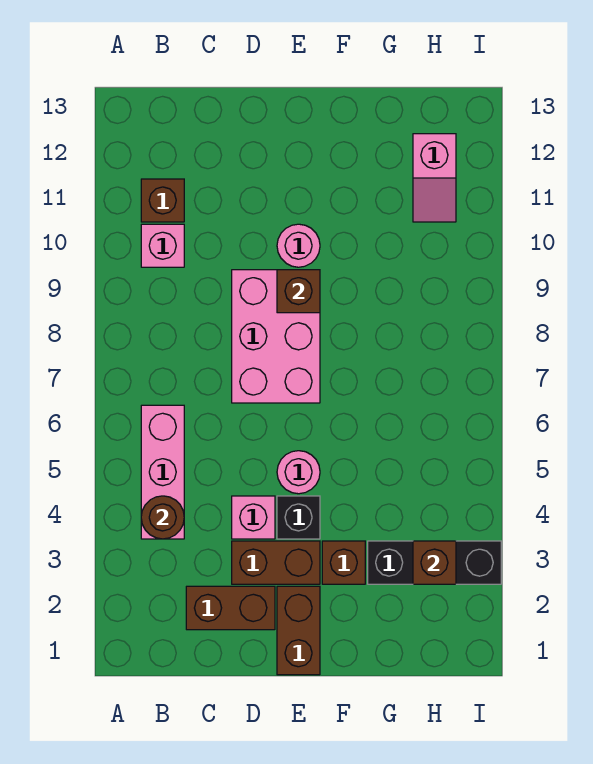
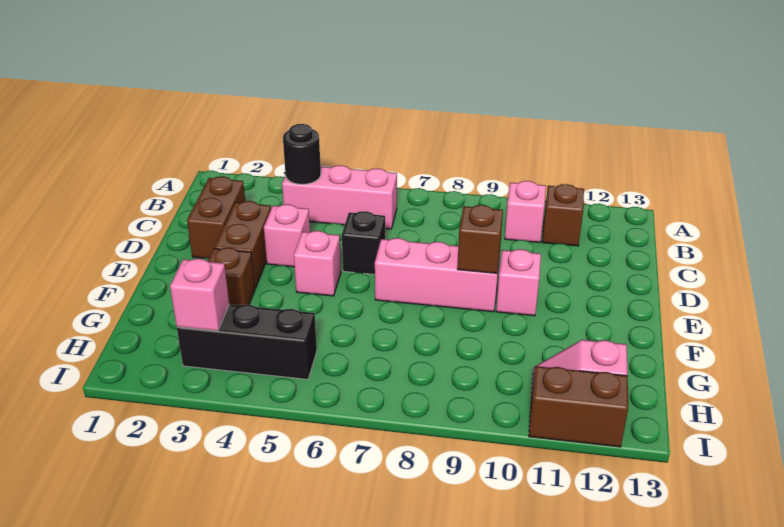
brown round brick B4 level 2 -> black round brick B4 level 2
pink brick D7:E9 level 1 -> pink brick E7:E9 level 1
brown brick E1:E2 level 1 -> brown brick I11:I12 level 1
black brick E4 level 1 -> black brick D6 level 1
pink round brick E5 level 1 -> pink brick E5 level 1
pink round brick E10 level 1 -> pink brick E10 level 1
black brick G3:I3 level 1 -> black brick H3:H5 level 1
brown brick H3 level 2 -> pink brick H3 level 2

